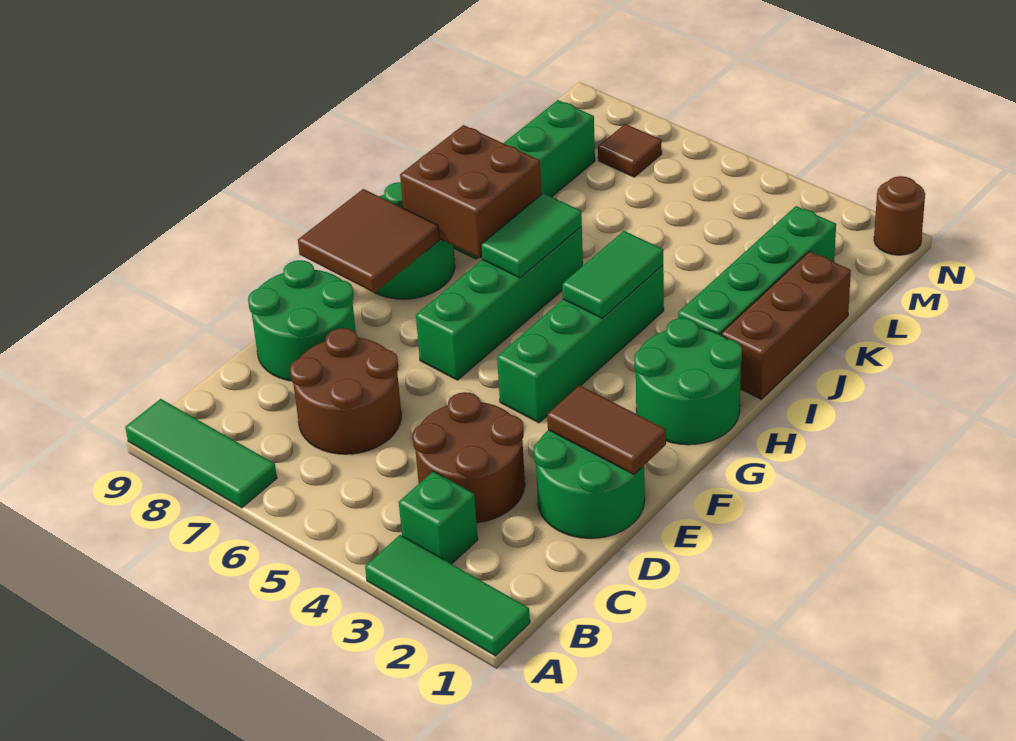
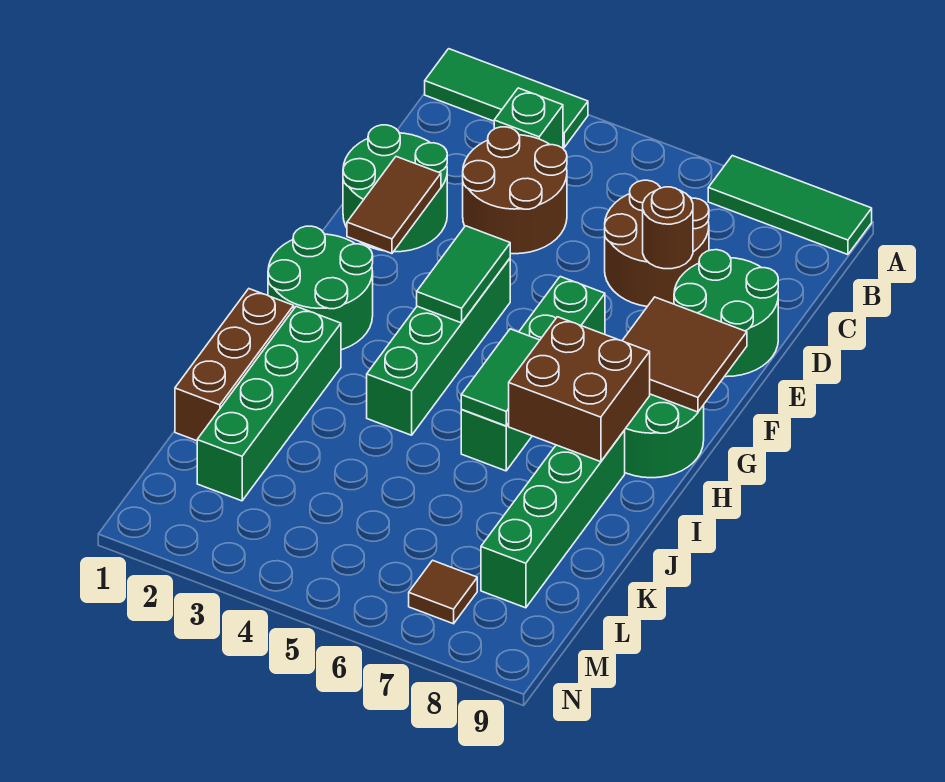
brown tile E1:E2 level 2 -> brown tile E2:F2 level 2
green tile H4:I4 level 2 -> green tile F4:G4 level 2
brown round brick N1 level 1 -> brown round brick D7 level 2

